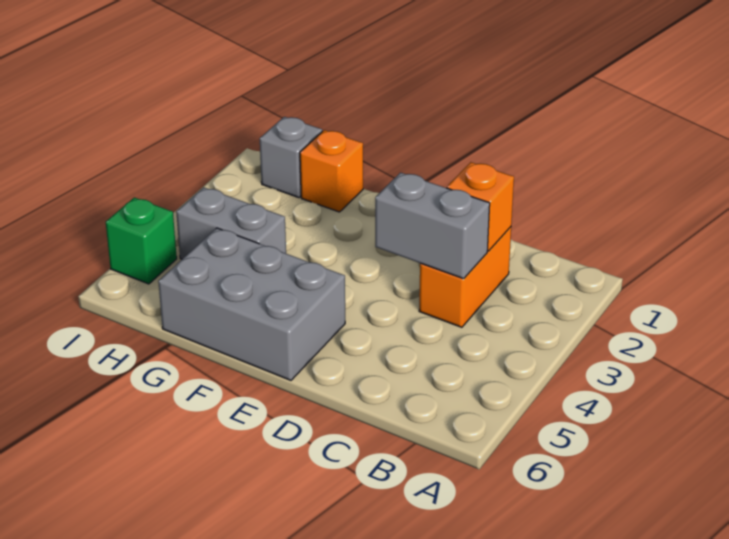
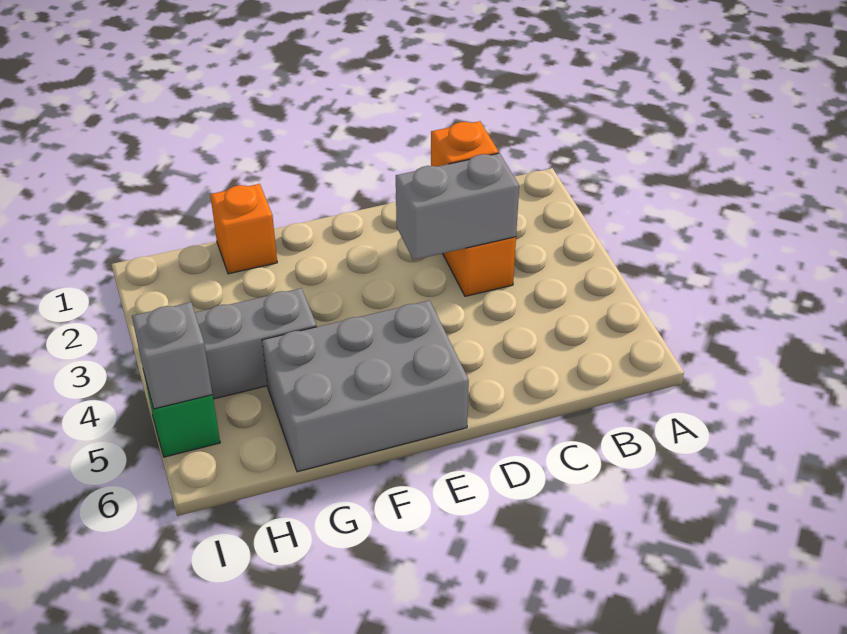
grey brick H1 level 1 -> grey brick I5 level 2

